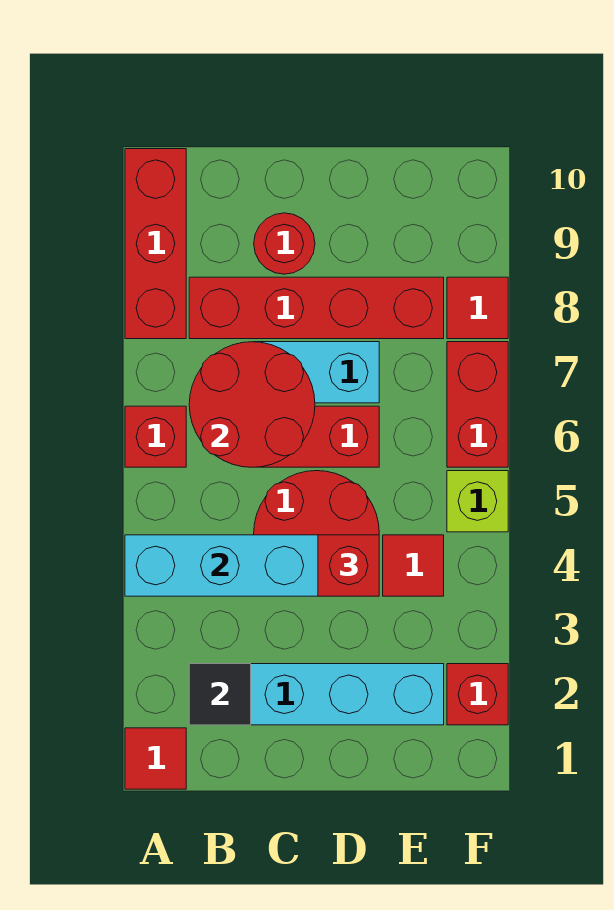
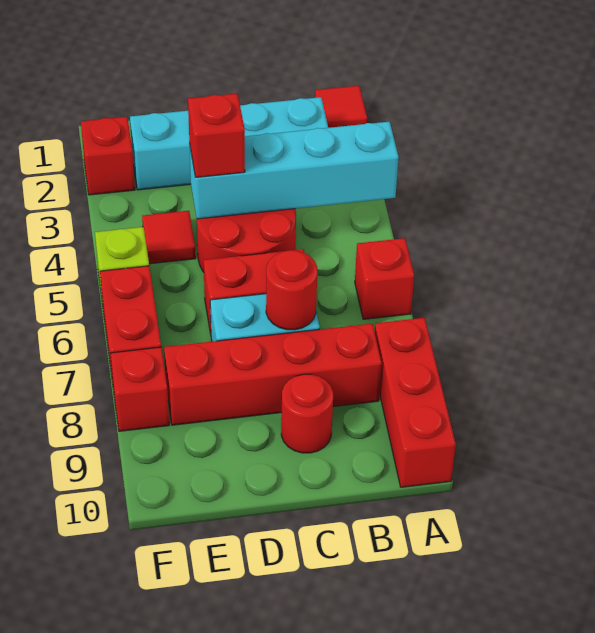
black tile B2 level 2 -> none
red round brick B6:C7 level 2 -> red round brick C7 level 2
red tile F8 level 1 -> red brick F8 level 1

